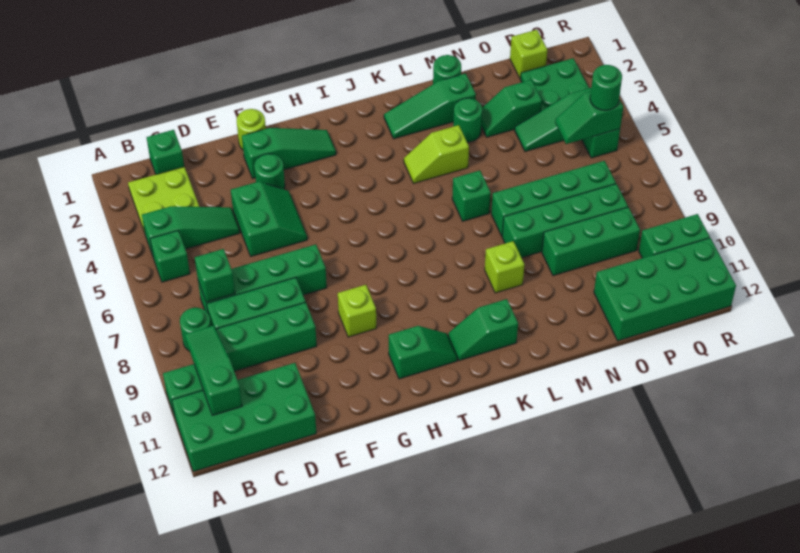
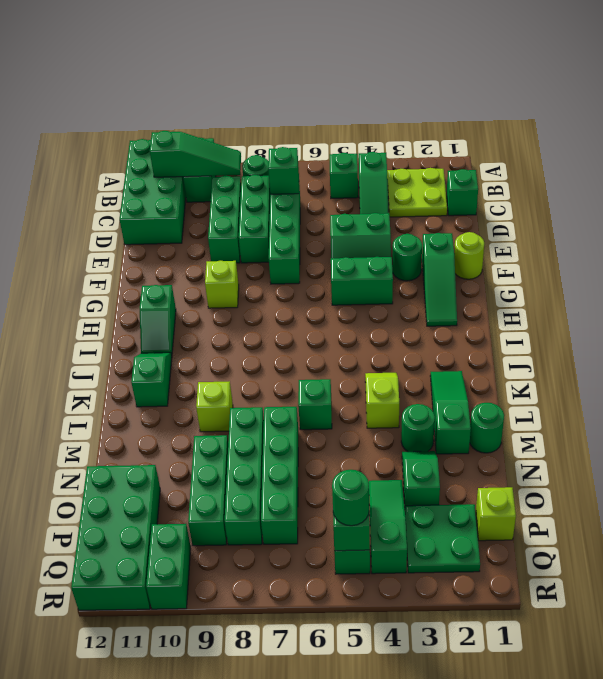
none -> green brick G4:G5 level 1

